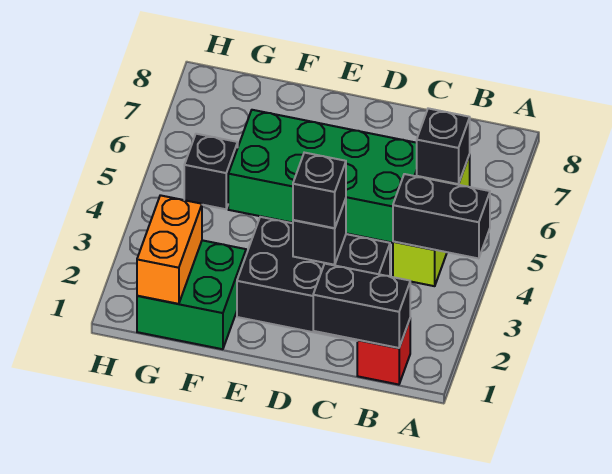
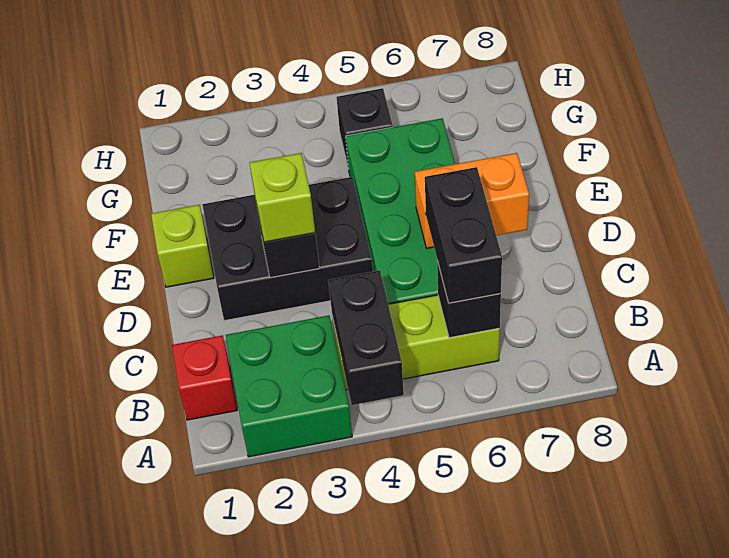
black brick B1:C1 level 2 -> black brick B6:C6 level 3
black brick C2:E3 level 1 -> black brick D2:E4 level 1
black brick D3 level 3 -> lime brick D3 level 3
none -> lime brick E1 level 1
green brick F1:G2 level 1 -> green brick A2:B3 level 1
orange brick G1:G2 level 2 -> orange brick D6:D7 level 2

